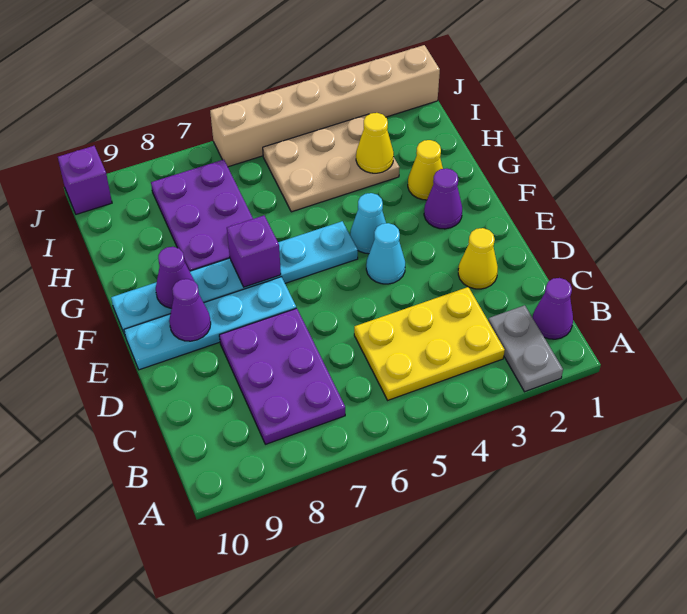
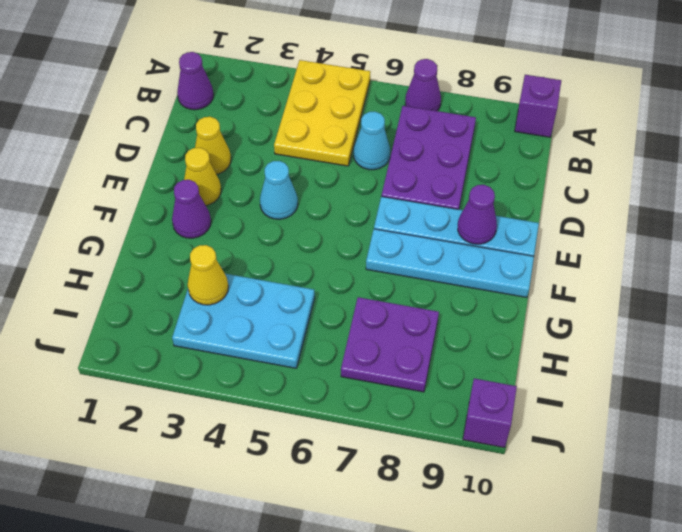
grey plate A2:B2 level 1 -> none
yellow plate B3:C5 level 1 -> yellow plate A4:C5 level 1
cyan cone F4 level 1 -> cyan cone C6 level 1
cyan plate F5:F10 level 1 -> cyan plate F7:F10 level 1
purple brick F7 level 2 -> purple brick A10 level 1
purple cone F9 level 2 -> purple cone A7 level 1
yellow cone G2 level 1 -> yellow cone E2 level 1
purple plate G7:I8 level 1 -> purple plate H7:I8 level 1
tan plate H3:I5 level 1 -> cyan plate H3:I5 level 1
tan brick J1:J6 level 1 -> none

